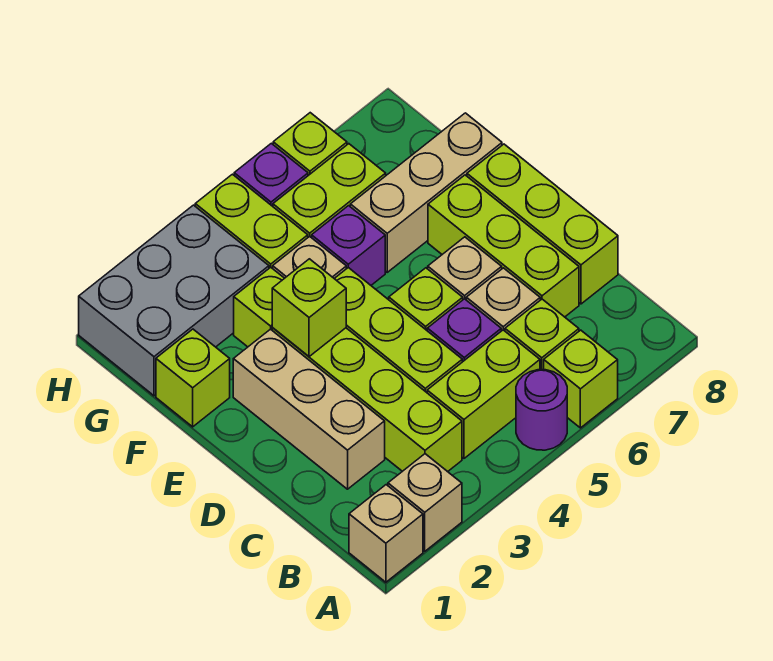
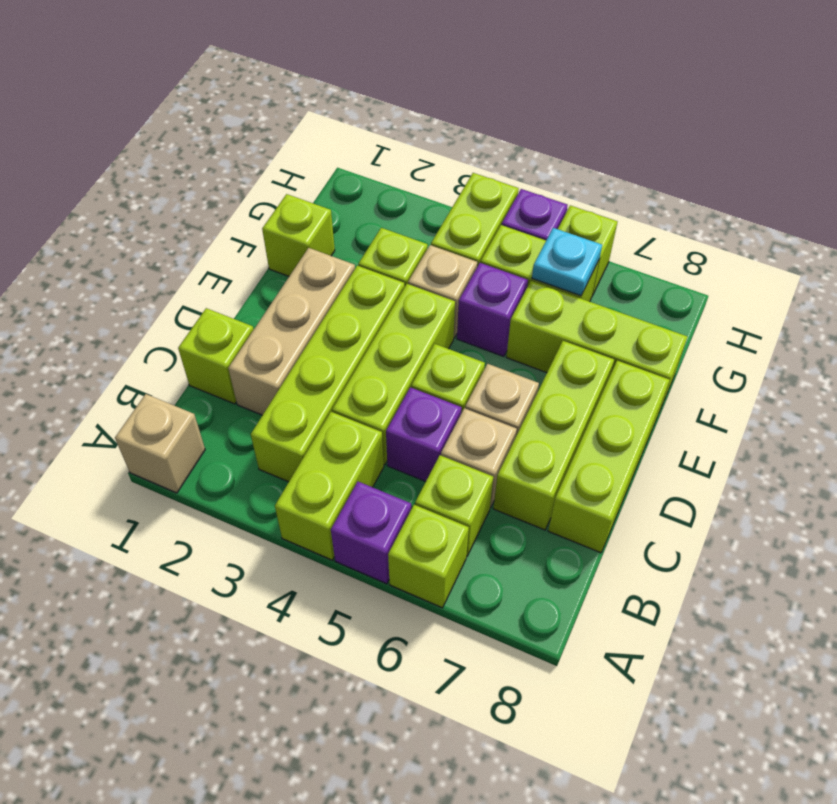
tan brick A2 level 1 -> none
purple round brick A5 level 1 -> purple brick A5 level 1
lime brick B4:B5 level 1 -> lime brick A4:B4 level 1
lime brick E3 level 2 -> lime brick C1 level 1
tan brick F6:F8 level 1 -> lime brick F6:F8 level 1
grey brick G1:H3 level 1 -> none
none -> cyan plate G6 level 2

